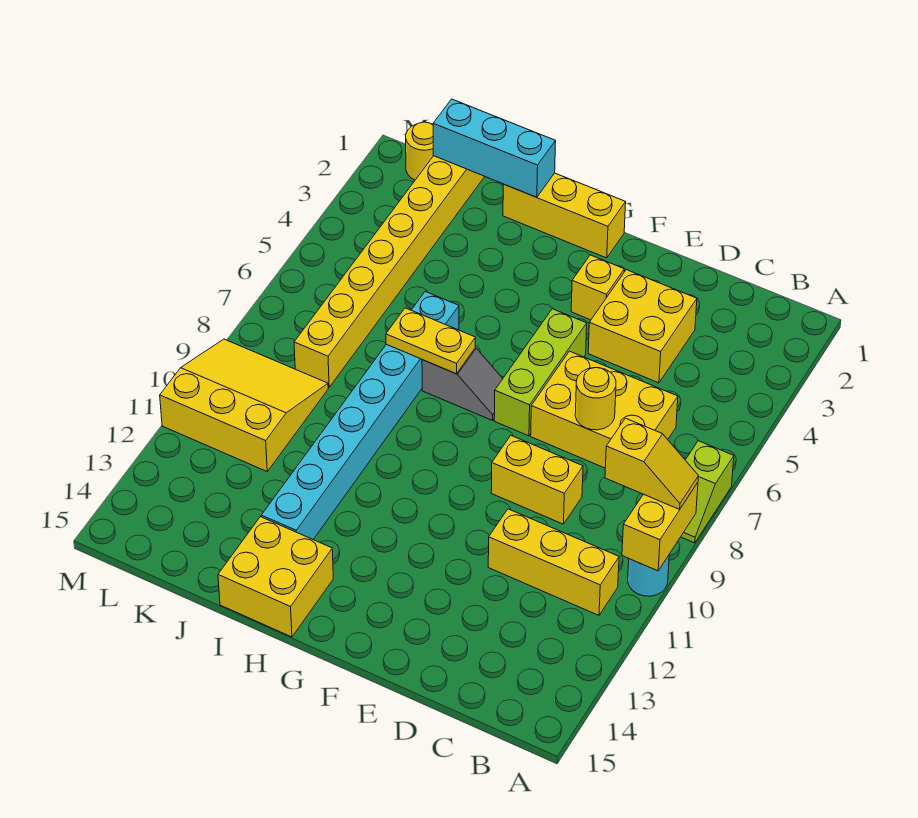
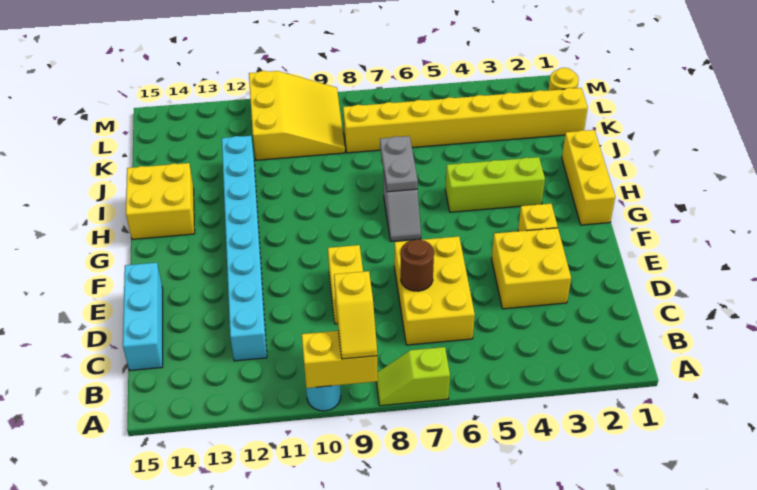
yellow brick B11:D11 level 1 -> none
yellow round brick D7 level 2 -> brown round brick D7 level 2
lime brick F5:F7 level 1 -> lime brick H3:H5 level 1
yellow plate H7:I7 level 2 -> grey plate H7:I7 level 2
cyan brick I1:K1 level 2 -> cyan brick C15:E15 level 1
cyan brick I6:I13 level 1 -> cyan brick C12:J12 level 1

